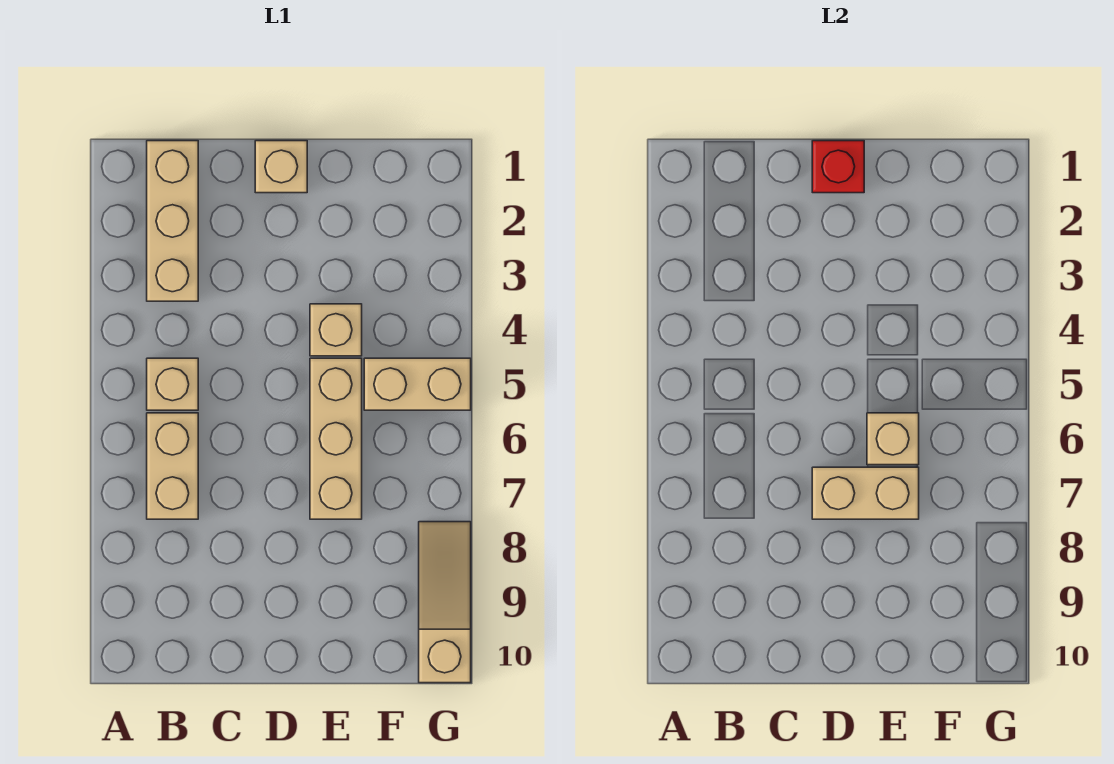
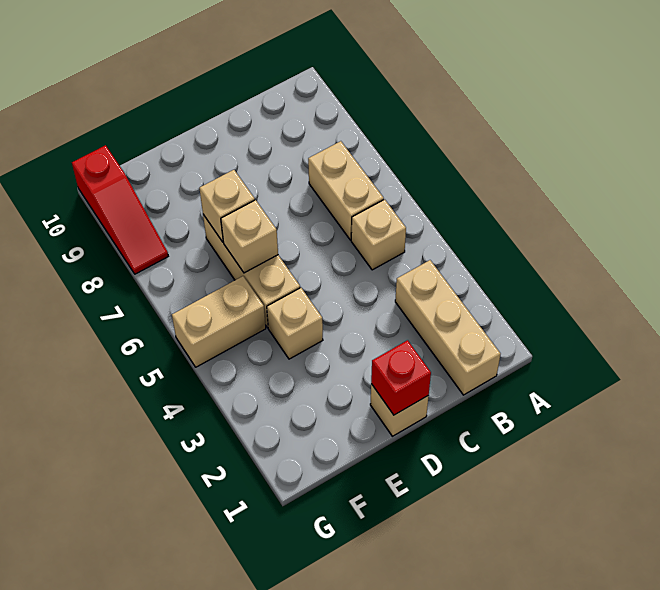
tan brick D7:E7 level 2 -> tan brick E7 level 2
tan slope G8:G10 level 1 top 10 -> red slope G8:G10 level 1 top 10

